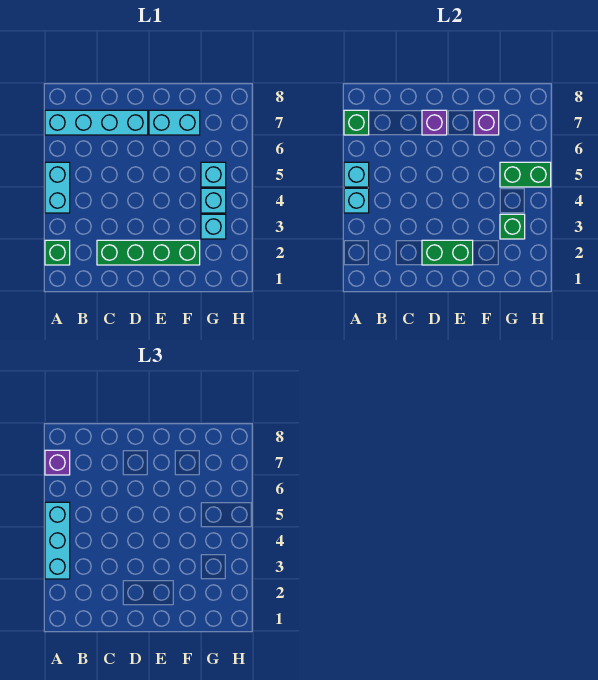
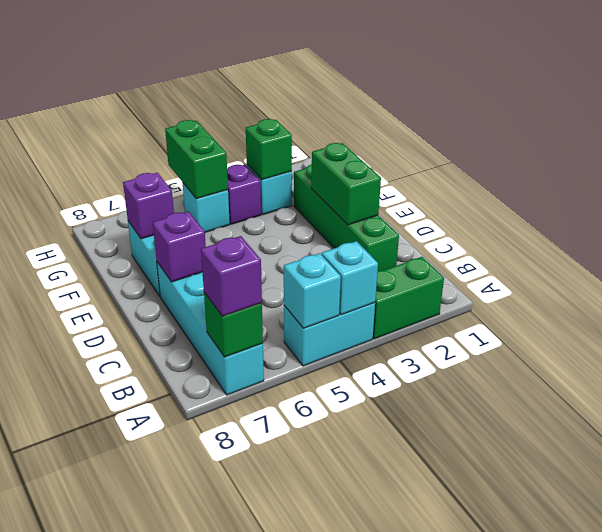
green brick A2 level 1 -> green brick A2:A3 level 1
cyan brick A3:A5 level 3 -> none
cyan brick G4 level 1 -> purple brick G4 level 1

